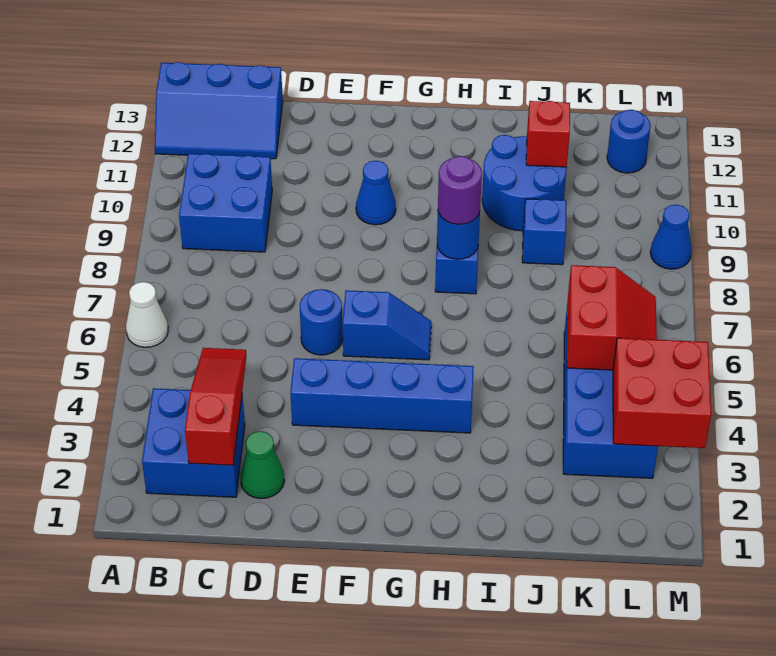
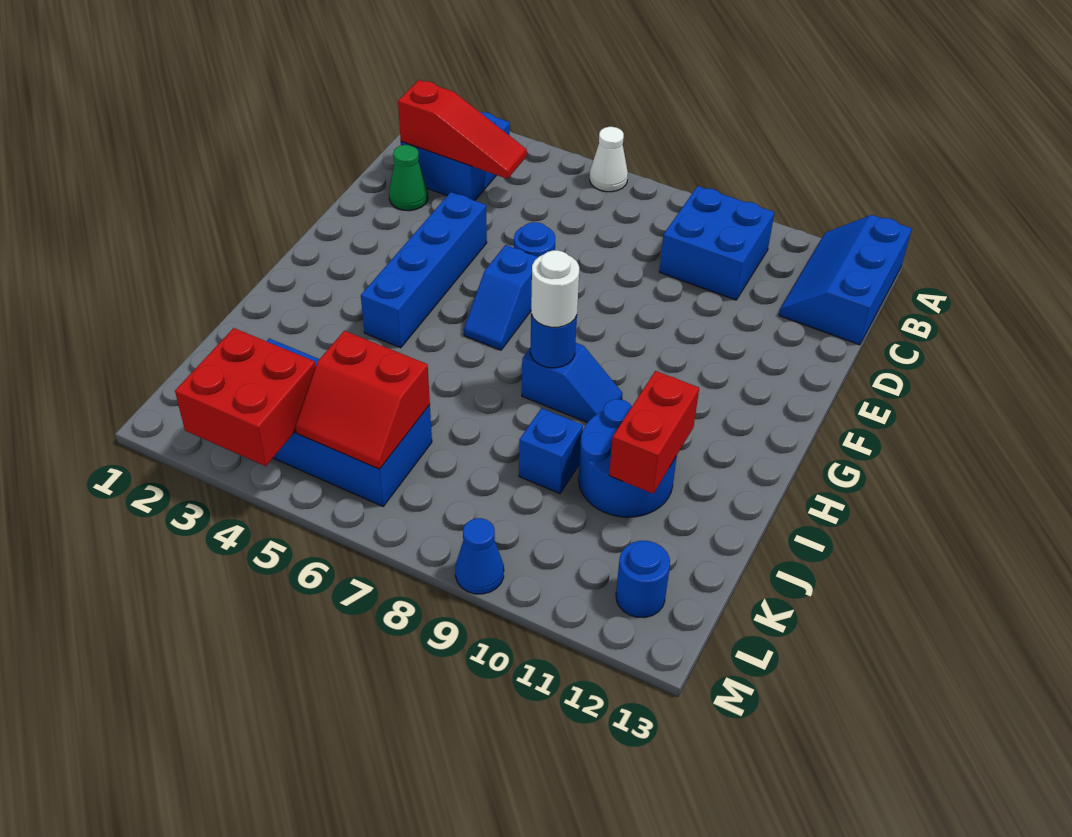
blue cone F10 level 1 -> none
purple round brick H8 level 3 -> white round brick H8 level 3
red brick J11 level 2 -> red brick I11:J11 level 2

